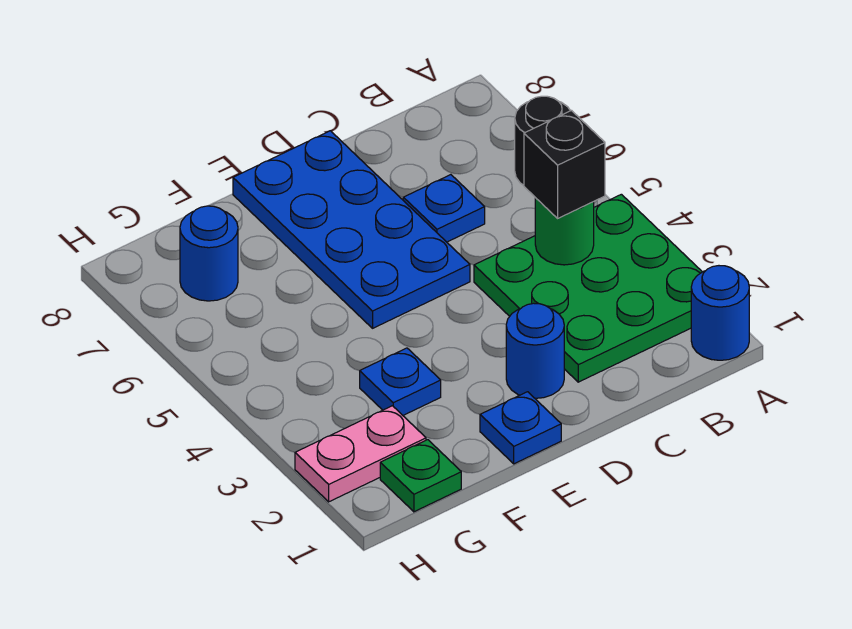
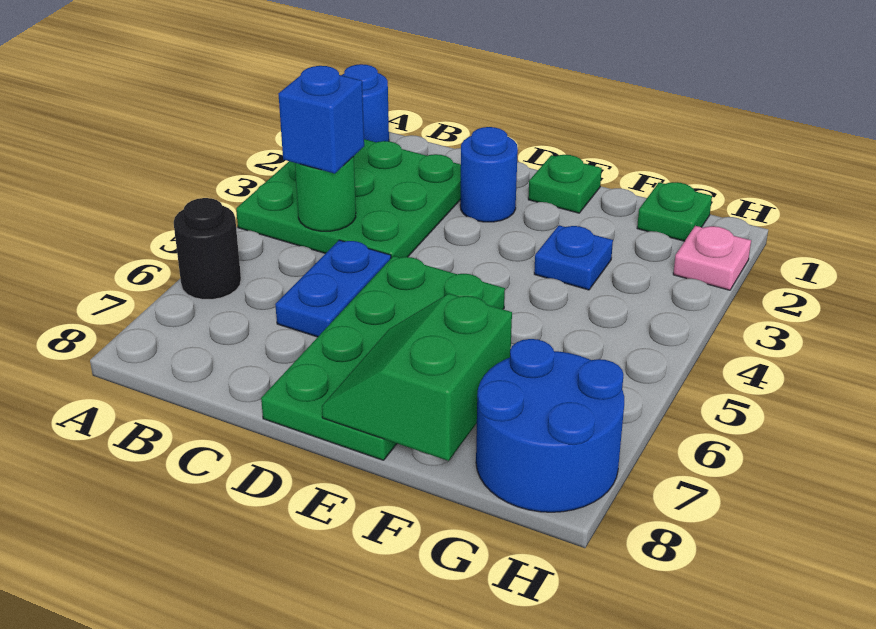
black brick B4 level 3 -> blue brick B4 level 3
blue plate C6 level 1 -> blue plate C5:C6 level 1
blue plate D5:E8 level 1 -> green plate D5:E8 level 1
blue plate E1 level 1 -> green plate E1 level 1
none -> green slope E7:F8 level 2 top F
pink plate G2:H2 level 1 -> pink plate H2 level 1
blue round brick G7 level 1 -> blue round brick G7:H8 level 1

